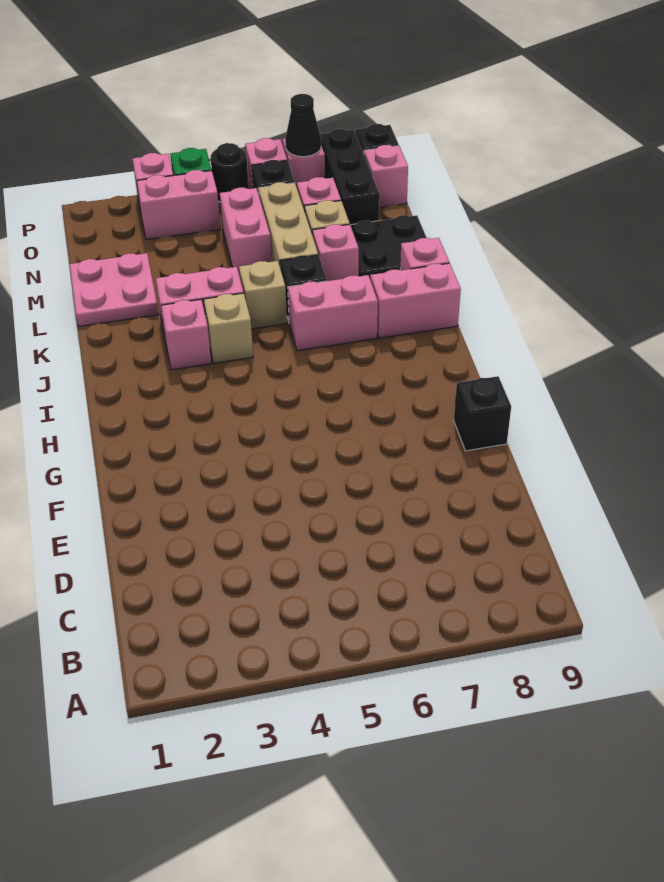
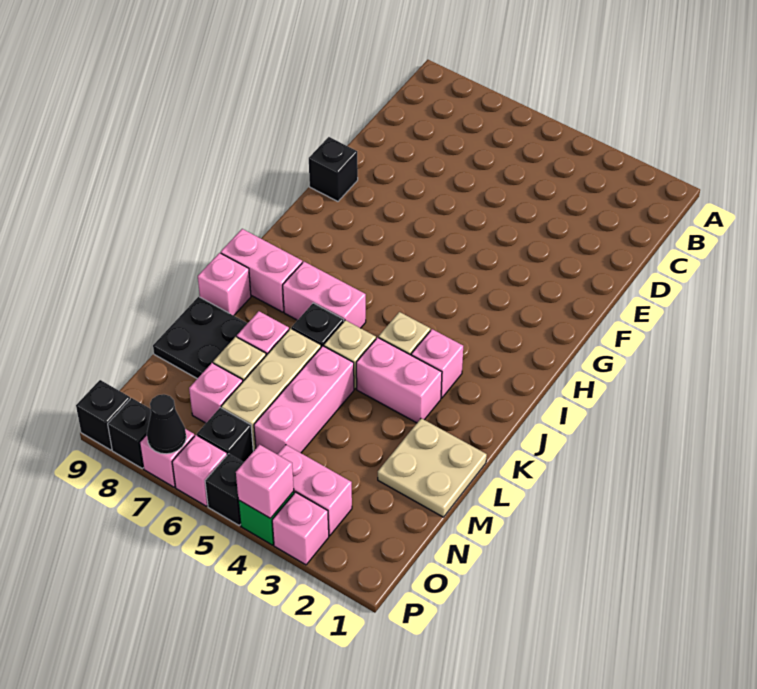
pink plate L1:M2 level 1 -> tan plate L1:M2 level 1
pink brick M5:N5 level 1 -> pink brick L5:N5 level 1
black brick N8:P8 level 1 -> black brick P8 level 1
pink brick O9 level 1 -> pink brick P4 level 2
black round brick P5 level 1 -> black brick P5 level 1

